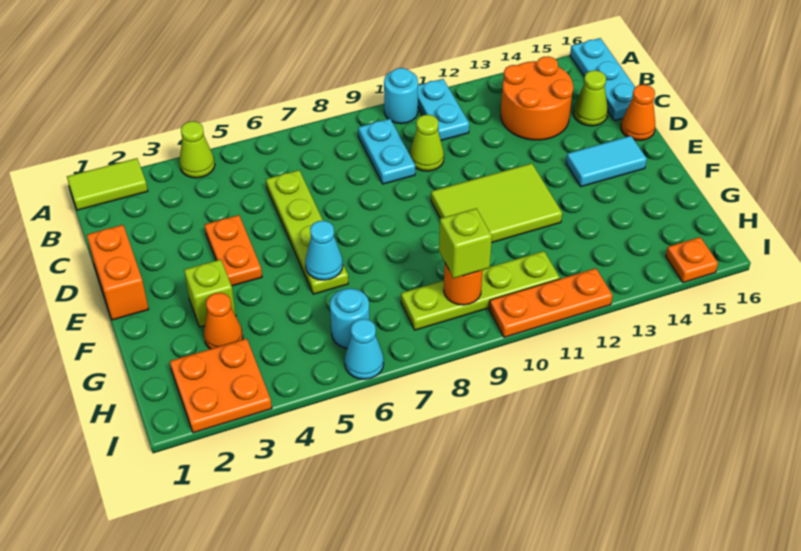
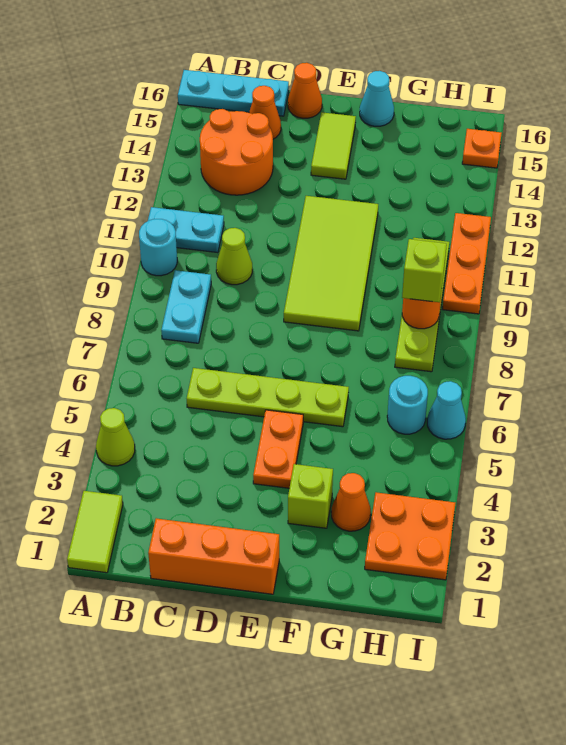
cyan plate B9:C9 level 1 -> cyan plate B8:B9 level 1
lime cone C15 level 1 -> orange cone C15 level 1
orange brick D1:E1 level 1 -> orange brick C1:E1 level 1
orange plate D4:E4 level 1 -> orange plate E4:E5 level 1
lime tile E10:F12 level 1 -> lime tile E9:F12 level 1
cyan tile E14:E15 level 1 -> lime tile E14:E15 level 1
cyan cone F6 level 2 -> cyan cone F16 level 1

